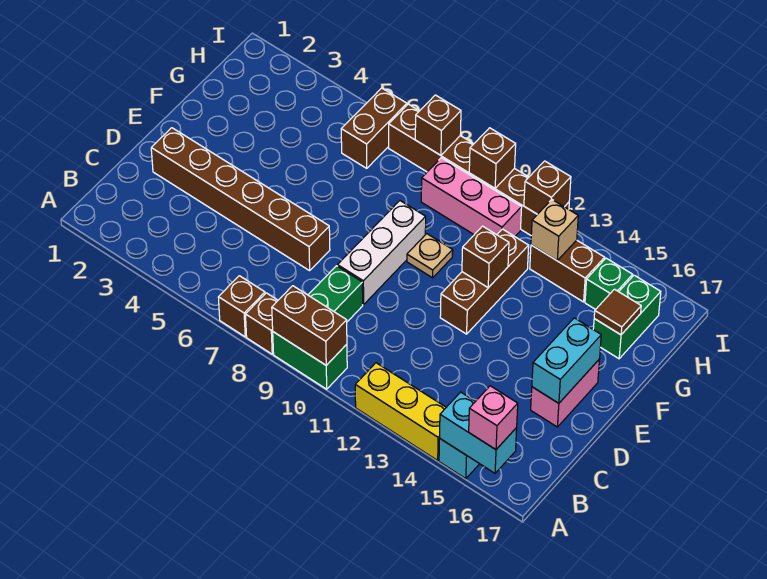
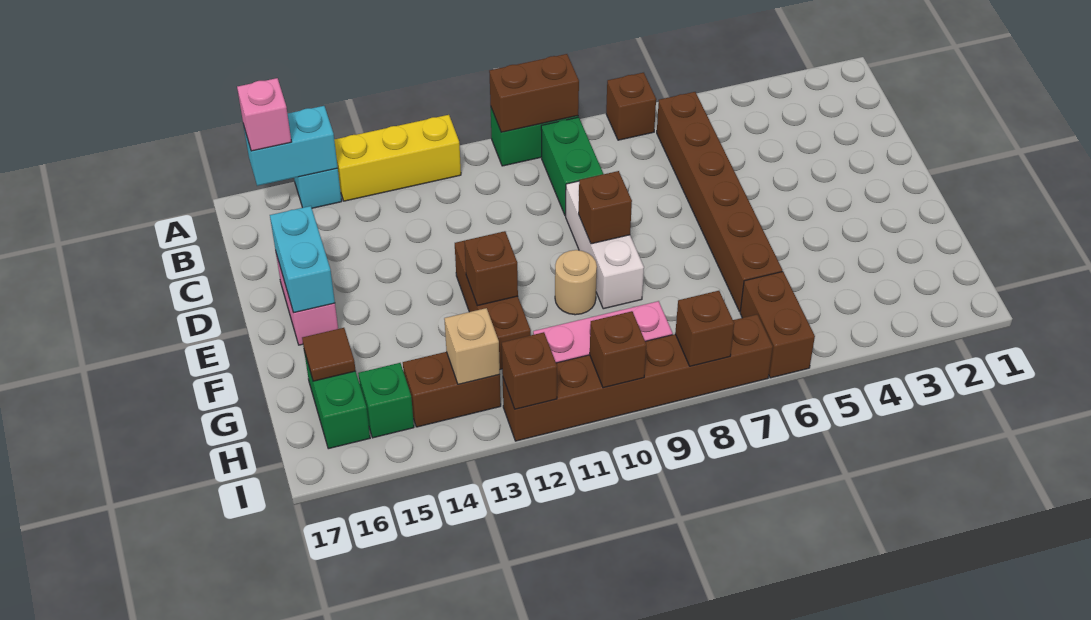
brown brick A8 level 1 -> brown brick E9 level 2
brown brick D2:D7 level 1 -> brown brick B6:G6 level 1
tan plate F10 level 1 -> tan round brick F10 level 1

